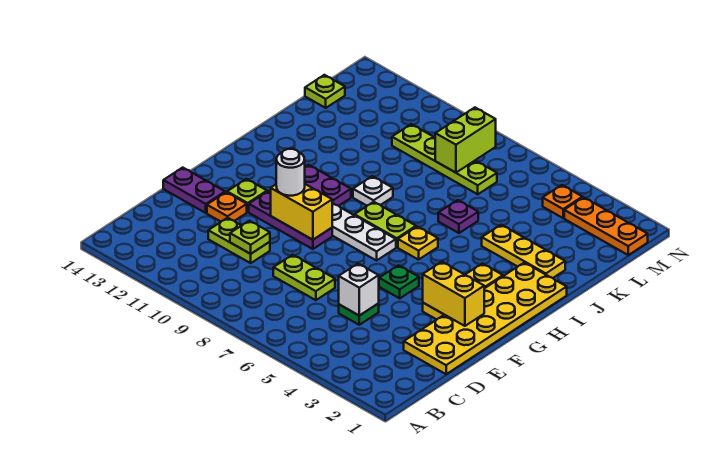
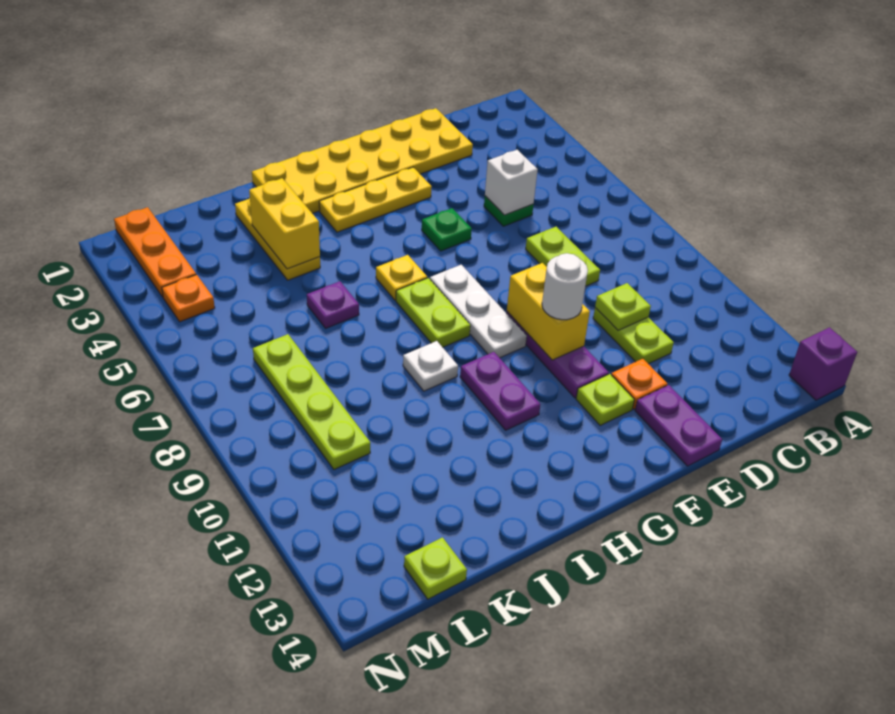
none -> purple brick A14 level 1
yellow brick F2:F3 level 2 -> yellow brick J3:J4 level 2
lime brick L8:M8 level 2 -> none

